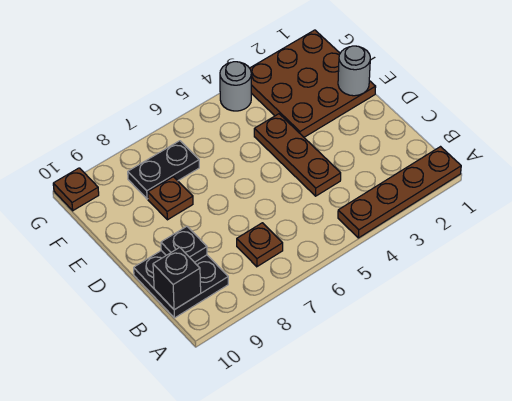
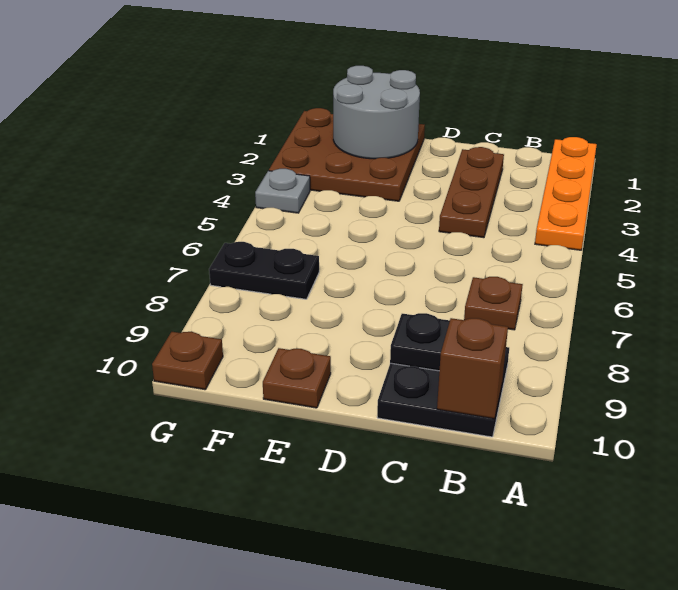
brown plate A1:A4 level 1 -> orange plate A1:A4 level 1
black brick B10 level 2 -> brown brick B10 level 2
brown plate C4:E4 level 1 -> brown plate C2:C4 level 1
grey round brick E1 level 2 -> grey round brick E1:F2 level 2
brown plate E8 level 1 -> brown plate E10 level 1
black plate F7:F8 level 1 -> black plate F7:G7 level 1
grey round brick G4 level 1 -> grey plate G4 level 1

